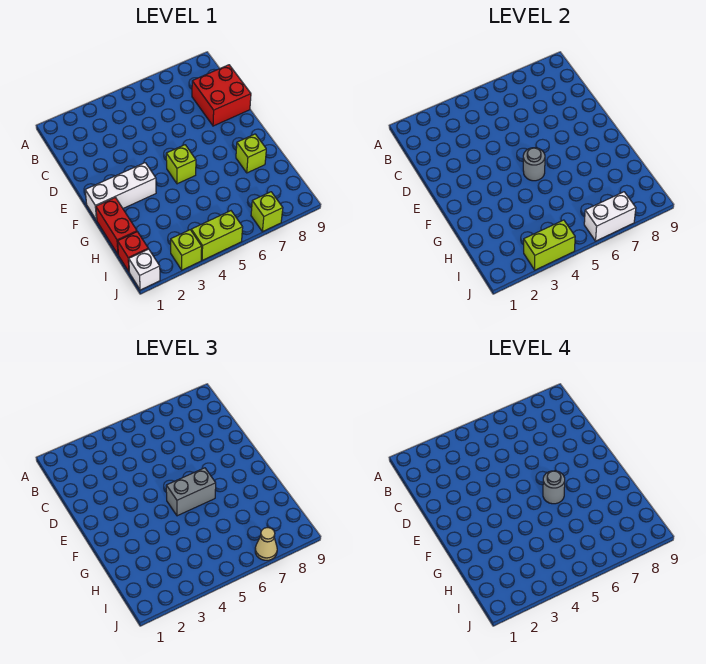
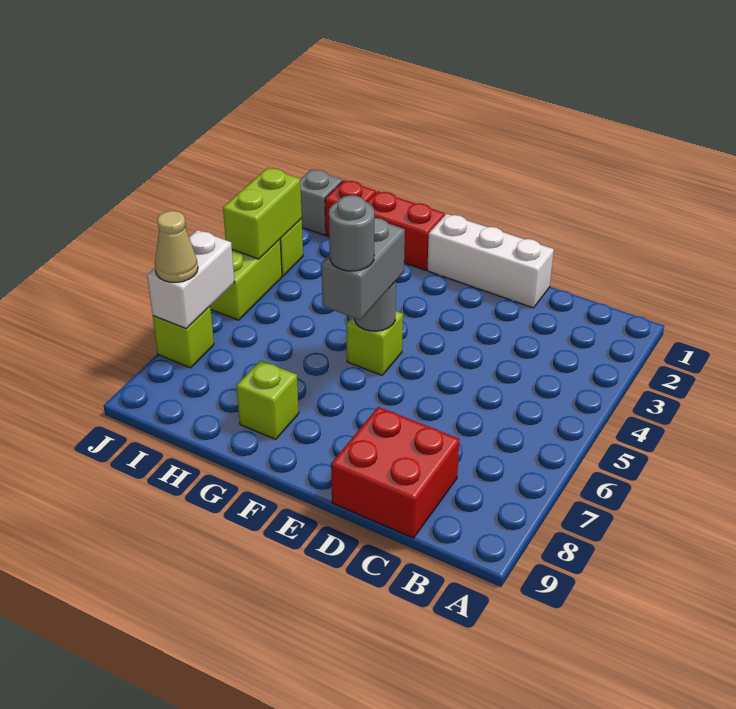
white brick F1:F3 level 1 -> white brick D1:F1 level 1
white brick J1 level 1 -> grey brick J1 level 1

